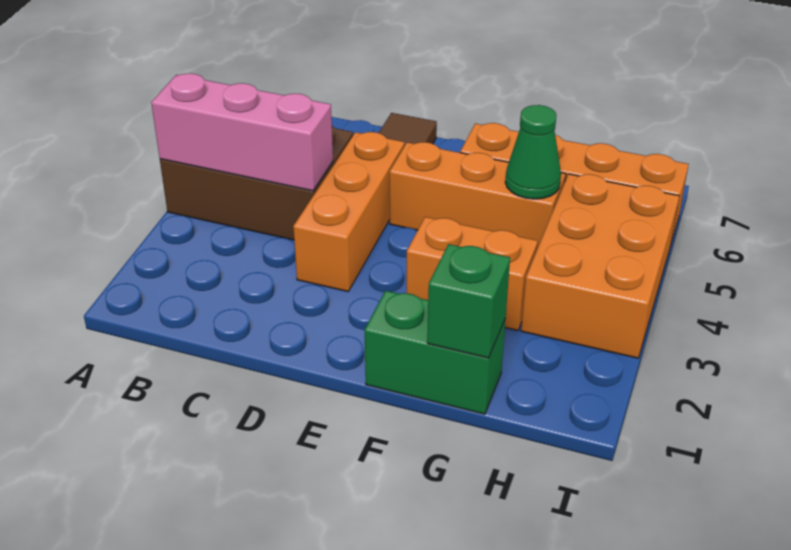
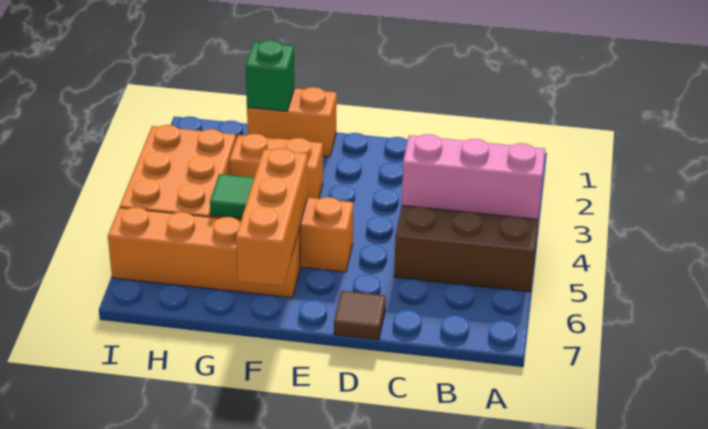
orange brick D3:D5 level 1 -> orange brick F5:F7 level 2
green brick F1:G1 level 1 -> orange brick F1:G1 level 1
green cone G5 level 2 -> green tile G5 level 2

